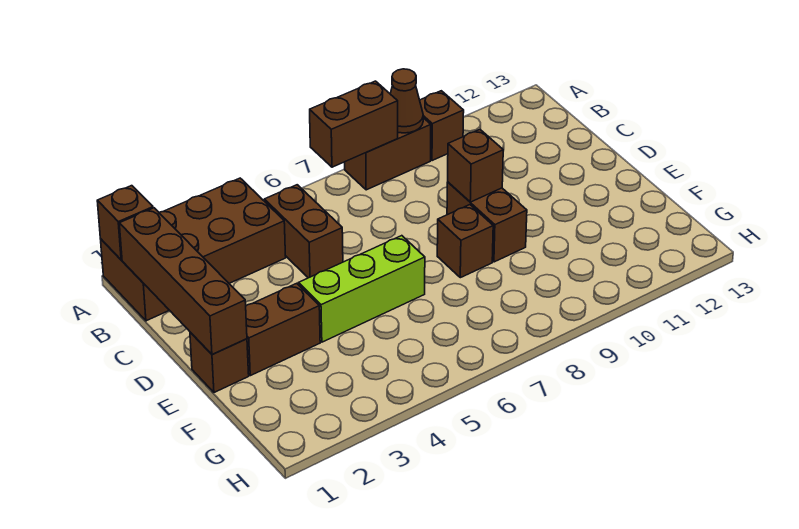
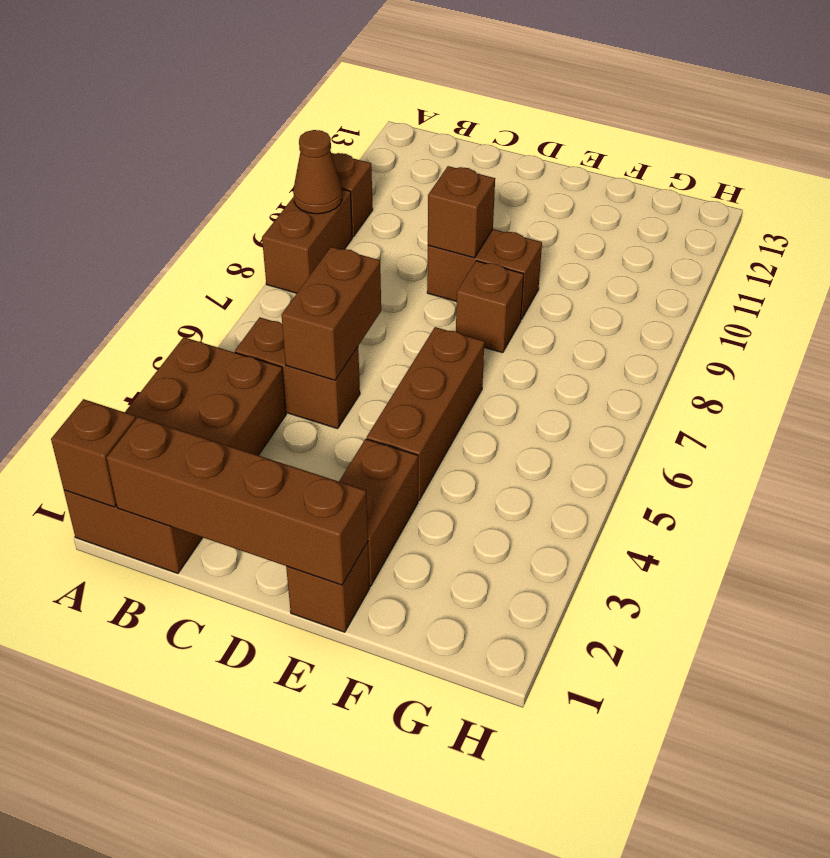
brown brick A7:A8 level 2 -> brown brick C5:C6 level 2
lime brick E4:E6 level 1 -> brown brick E4:E6 level 1

